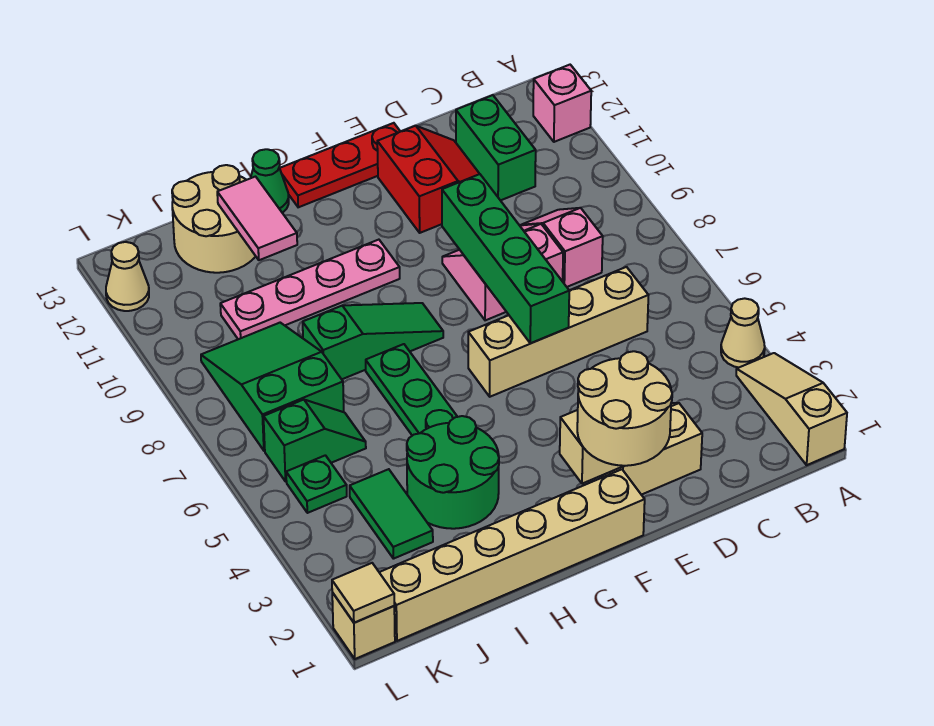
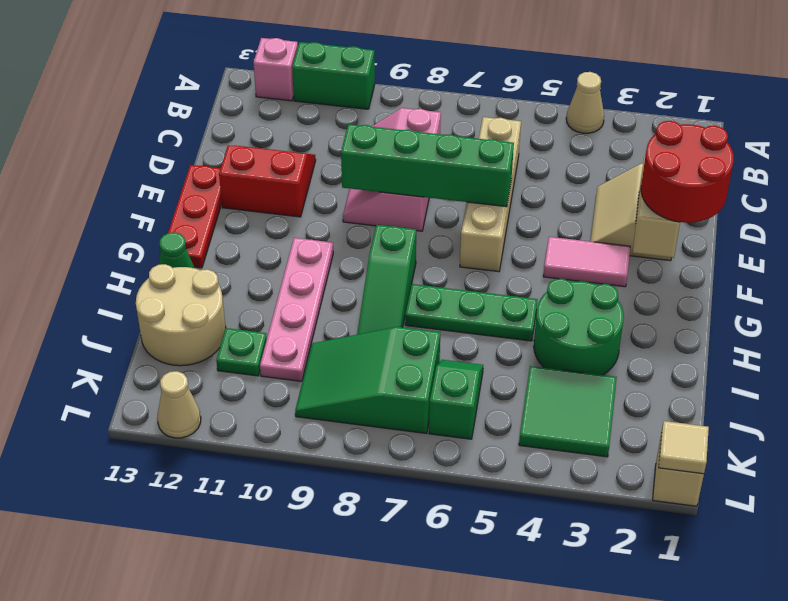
tan slope A1:A3 level 1 top 1 -> none
green brick C11:C12 level 1 -> green brick A10:A11 level 1
tan round brick E1:F2 level 3 -> red round brick E1:F2 level 3
tan brick F1:K1 level 1 -> none
green slope G8:I8 level 1 top I -> green slope G8:I8 level 1 top G
pink tile I11:I12 level 2 -> pink tile F3:F4 level 1
green tile J3:J4 level 1 -> green tile J3:K4 level 1
green plate K5 level 1 -> green plate J11 level 1

